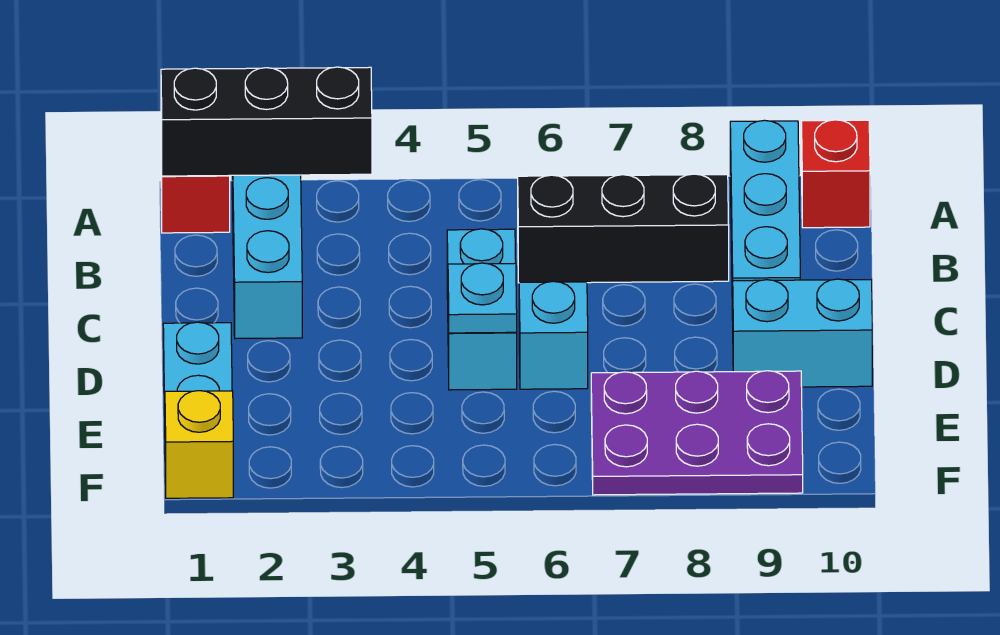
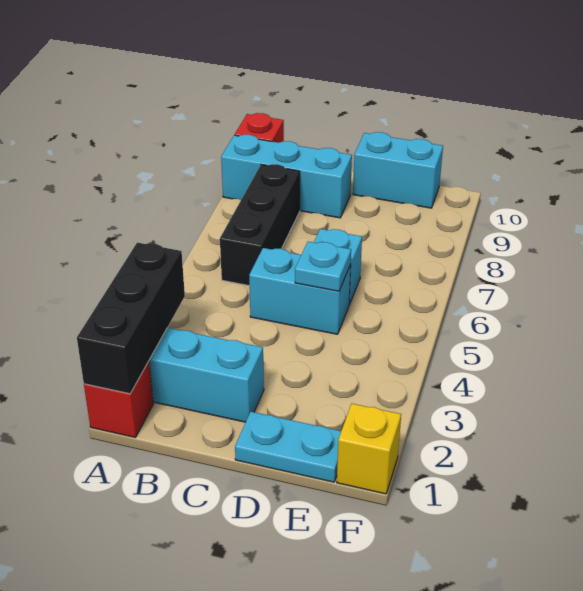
cyan brick D9:D10 level 1 -> cyan brick D10:E10 level 1
purple plate E7:F9 level 1 -> none

